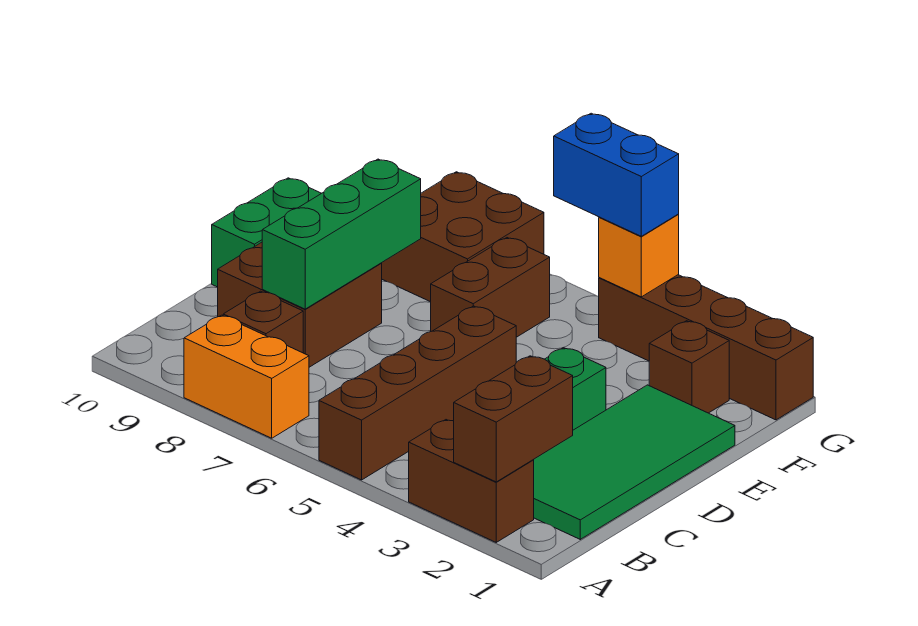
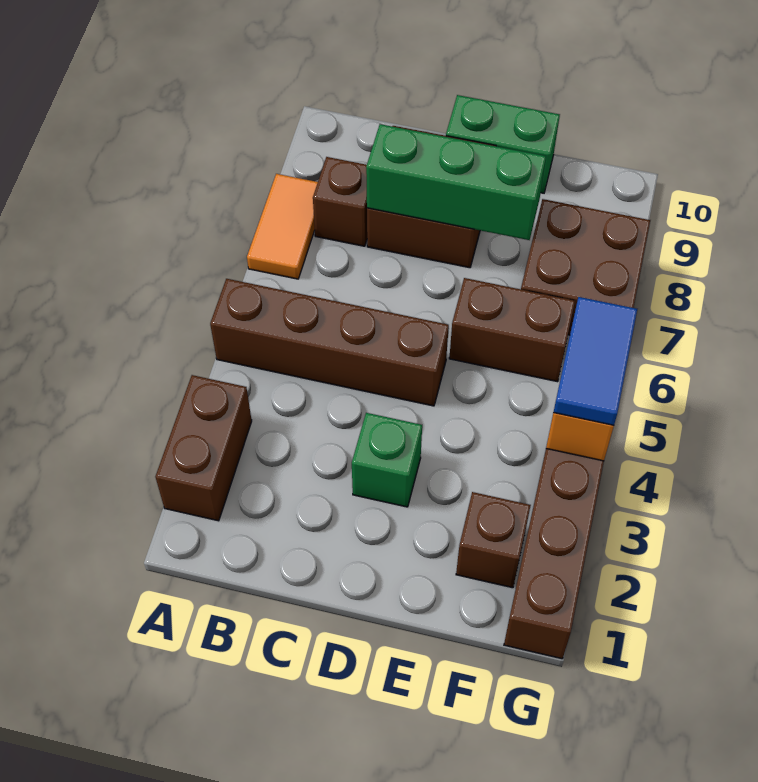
brown brick A2:B2 level 2 -> none
orange brick A7:A8 level 1 -> orange tile A7:A8 level 1
green tile B1:E2 level 1 -> none
blue brick G4:G5 level 3 -> blue tile G4:G5 level 3

